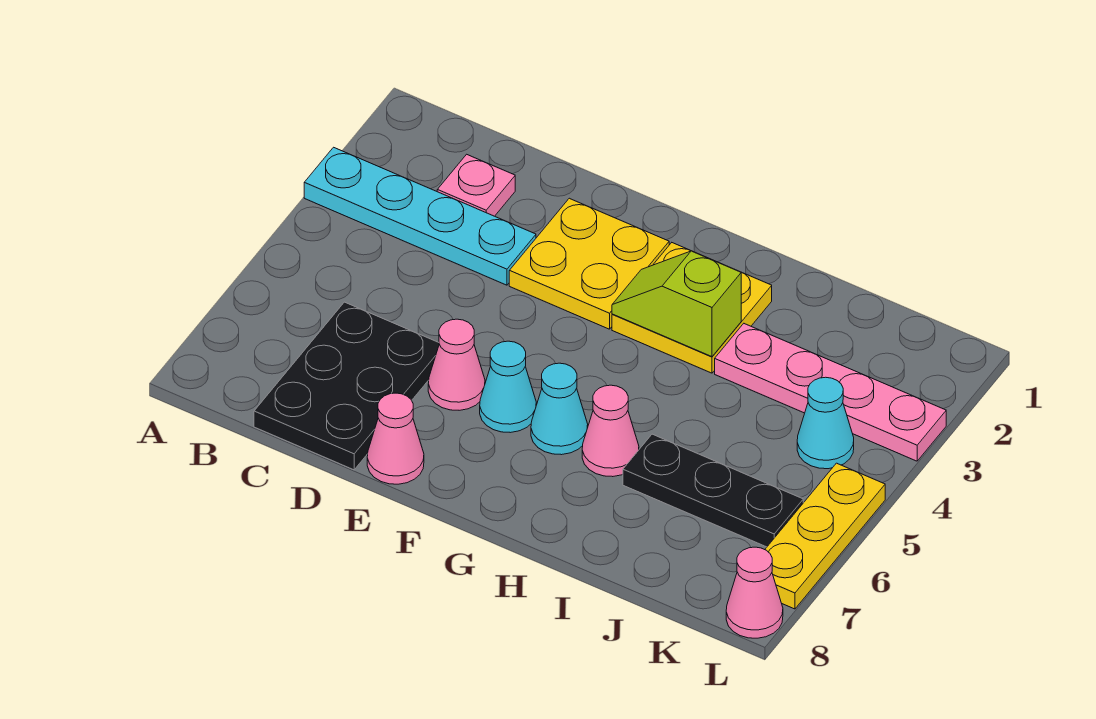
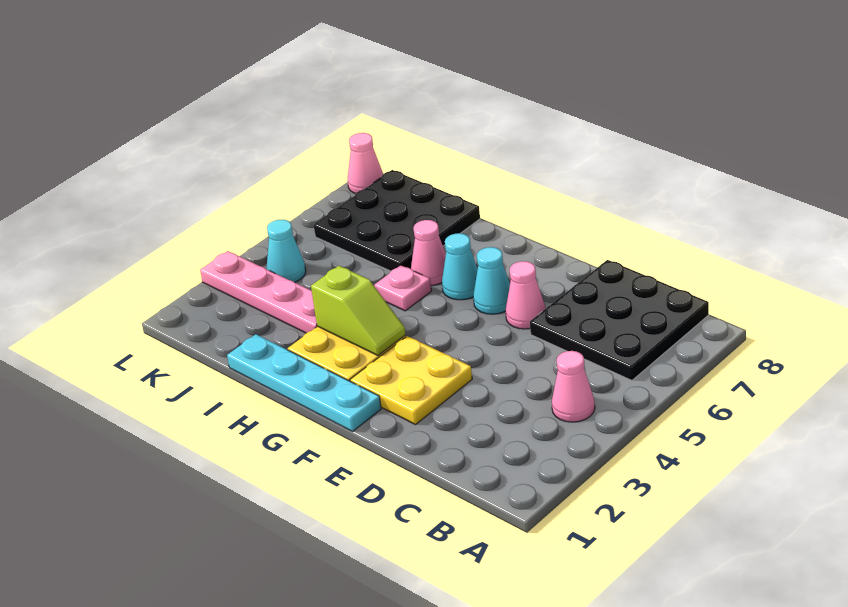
cyan plate A3:D3 level 1 -> cyan plate F1:I1 level 1
pink plate C2 level 1 -> pink plate H5 level 1
black plate C6:D8 level 1 -> black plate B6:D8 level 1
pink cone E8 level 1 -> pink cone B4 level 1
black plate I6:K6 level 1 -> black plate I6:K8 level 1
yellow plate L5:L7 level 1 -> none

